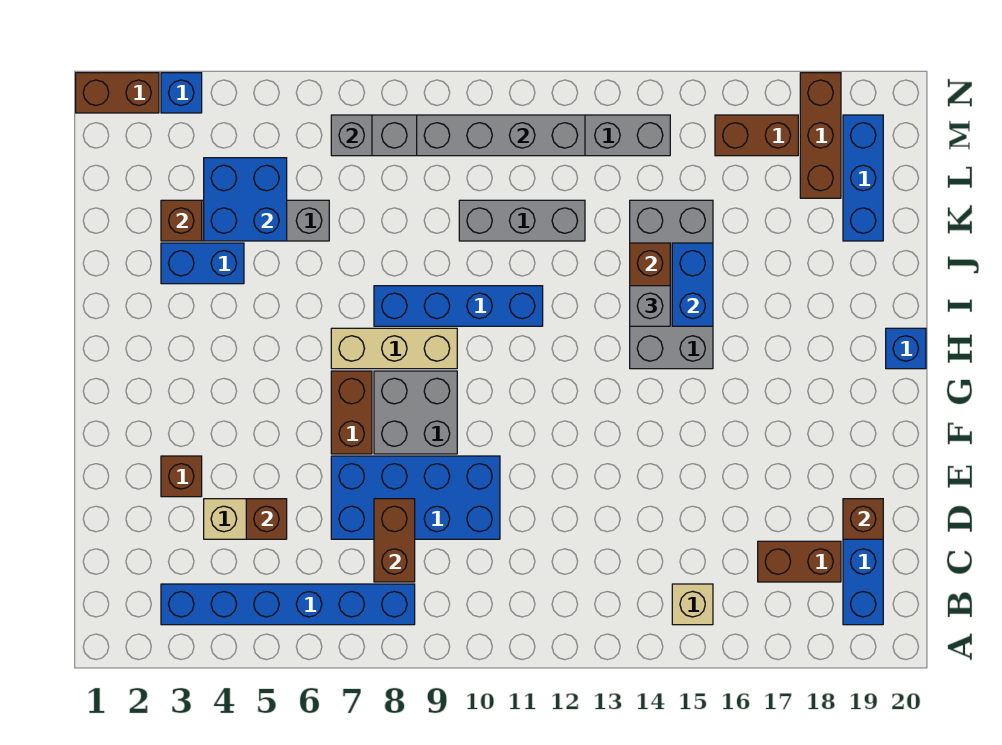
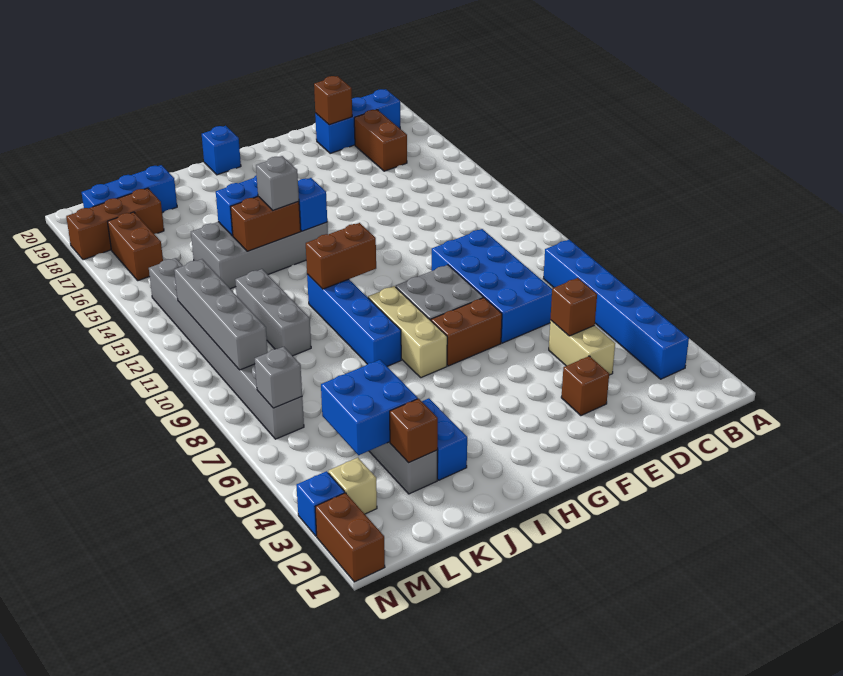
tan brick B15 level 1 -> tan brick M3 level 1
brown brick C8:D8 level 2 -> brown brick H11:I11 level 2
none -> blue brick H14 level 2

